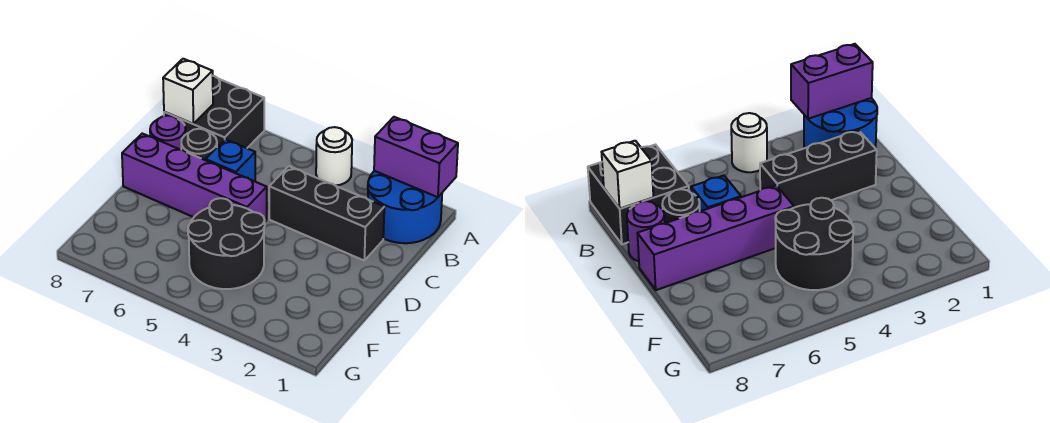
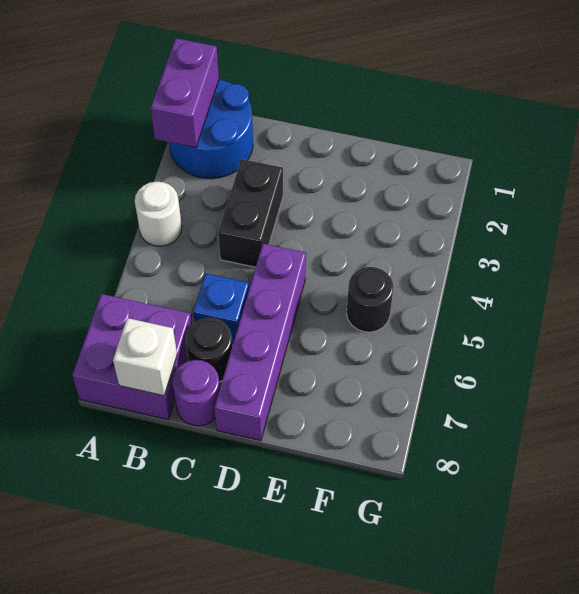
black brick A7:B8 level 1 -> purple brick A7:B8 level 1
black brick C2:C4 level 1 -> black brick C3:C4 level 1
black round brick E4:F5 level 1 -> black round brick F5 level 1

